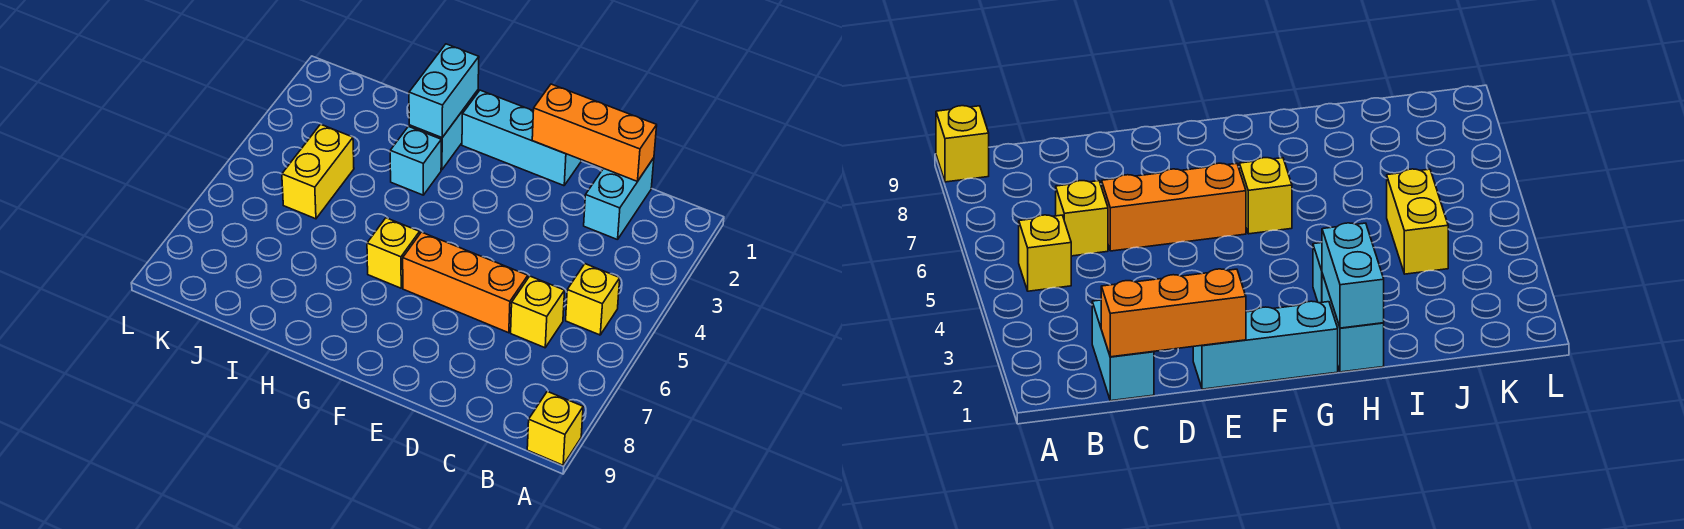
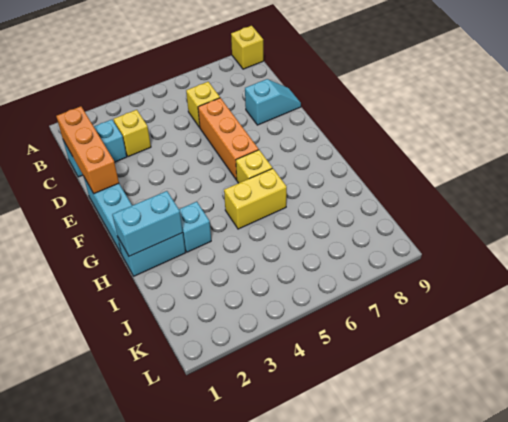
yellow brick B5 level 1 -> yellow brick C3 level 1
none -> cyan slope D8:D9 level 1 top 8
yellow brick J4:J5 level 1 -> yellow brick H5:H6 level 1

